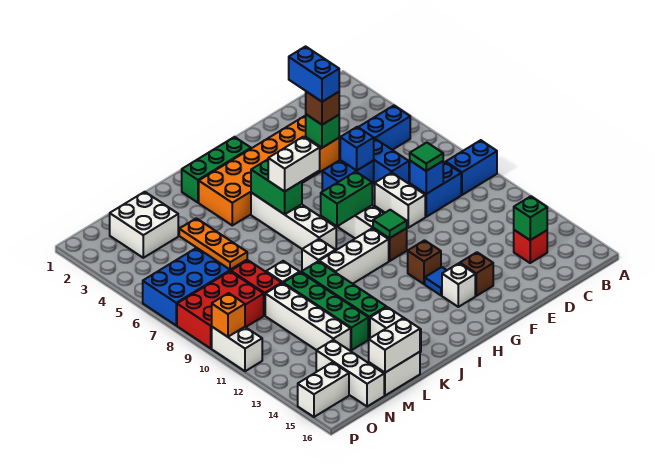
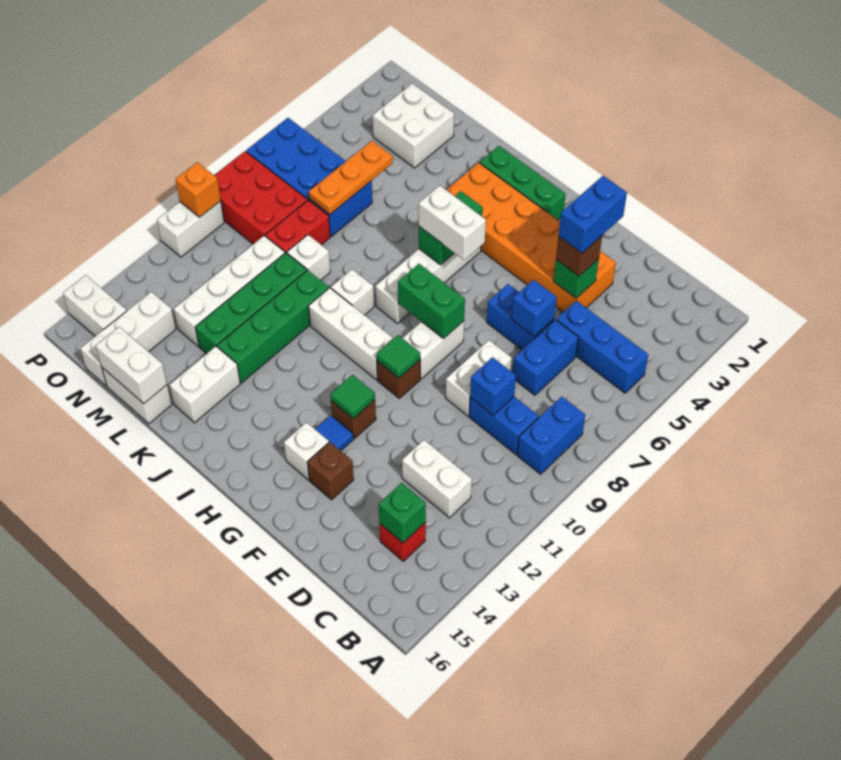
blue brick A9:B9 level 1 -> blue brick B8:B9 level 1
none -> white brick C12:D12 level 1
green tile D9 level 3 -> green tile G12 level 2

